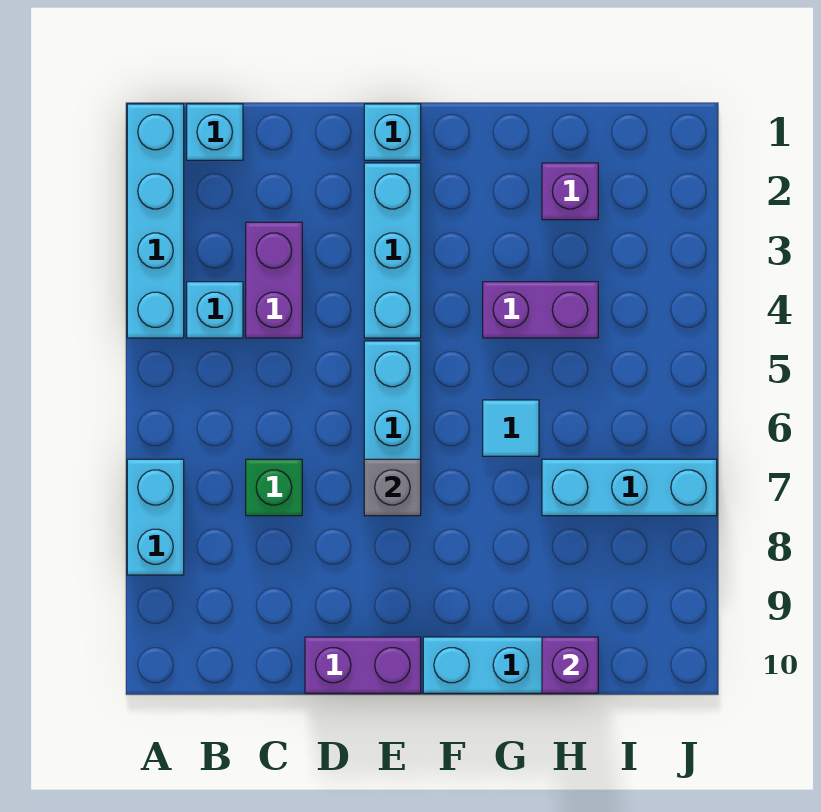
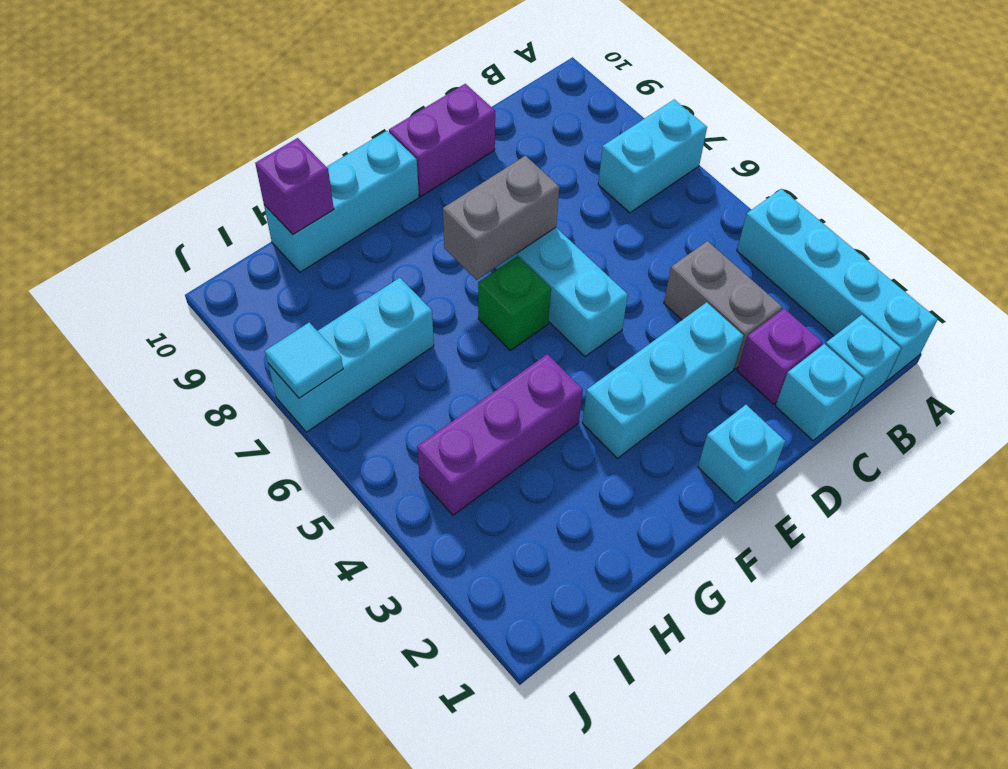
cyan brick A7:A8 level 1 -> cyan brick A7:B7 level 1
cyan brick B4 level 1 -> cyan brick C1 level 1
purple brick C3:C4 level 1 -> grey brick C3:C4 level 1
green brick C7 level 1 -> green brick F6 level 1
cyan brick E2:E4 level 1 -> cyan brick D3:F3 level 1
grey brick E7 level 2 -> grey brick E7:F7 level 2
purple brick G4:H4 level 1 -> purple brick G4:I4 level 1
cyan tile G6 level 1 -> cyan tile J7 level 2
purple brick H2 level 1 -> purple brick C2 level 1

